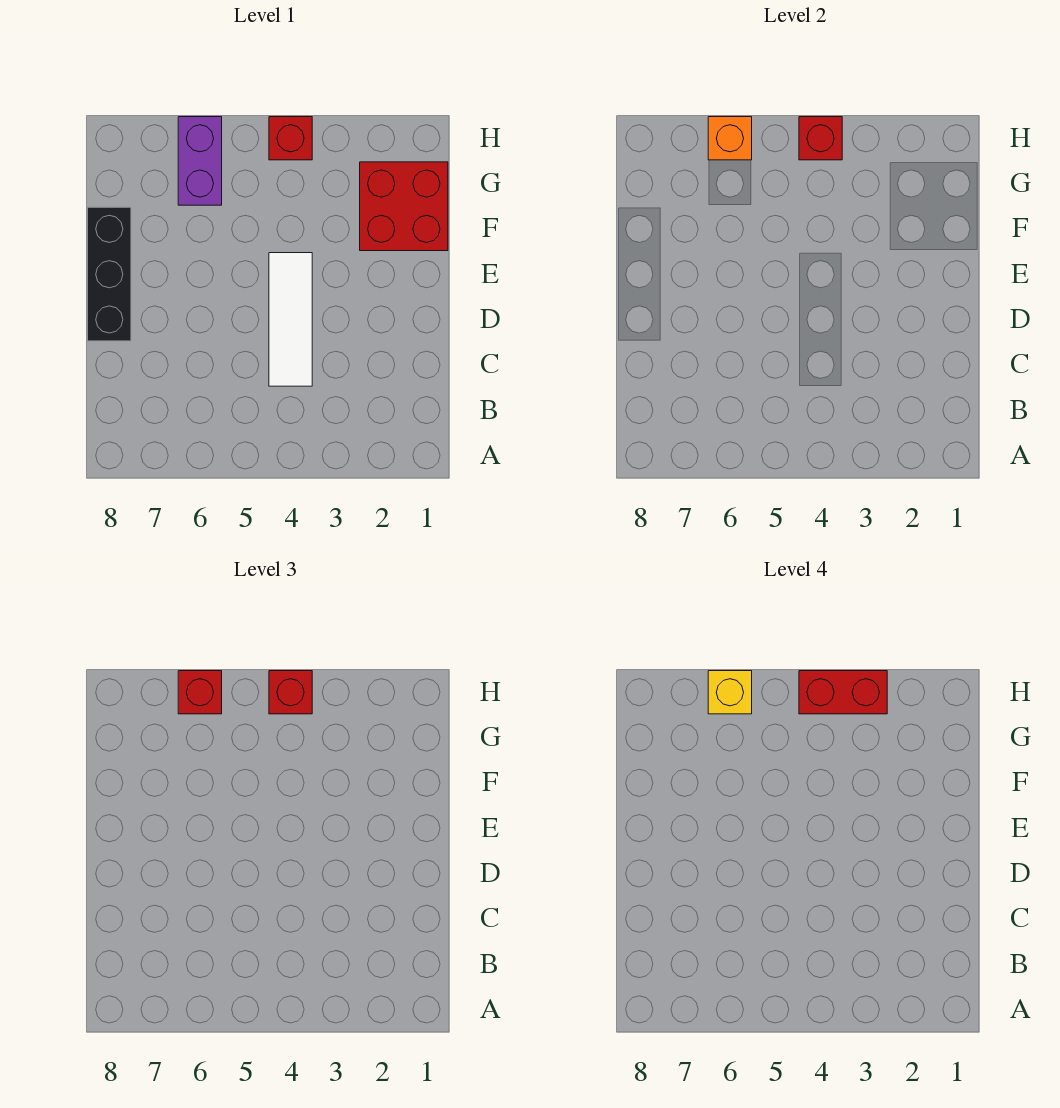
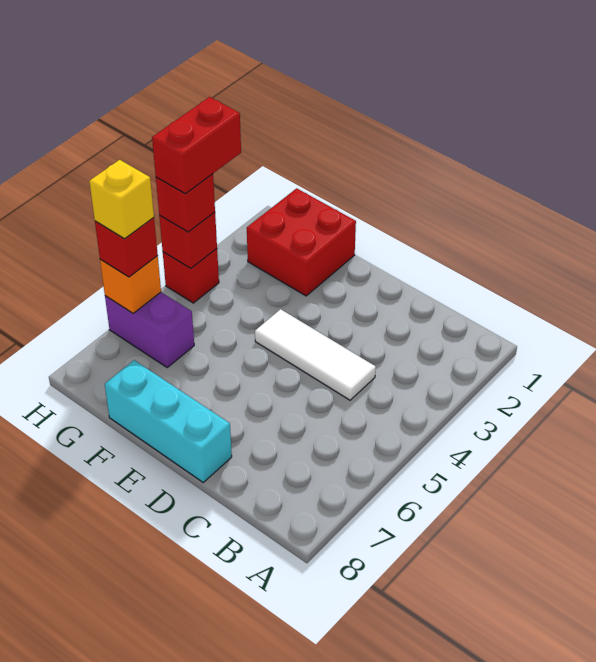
black brick D8:F8 level 1 -> cyan brick D8:F8 level 1

